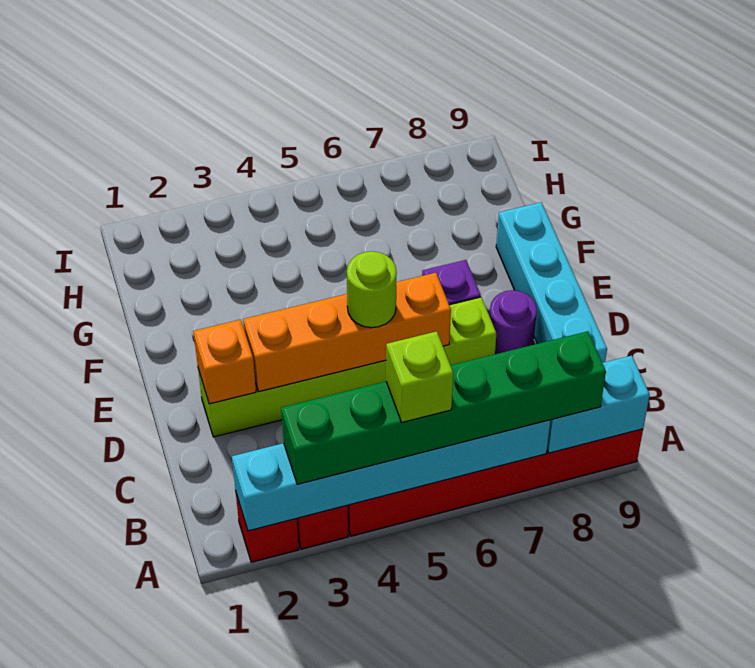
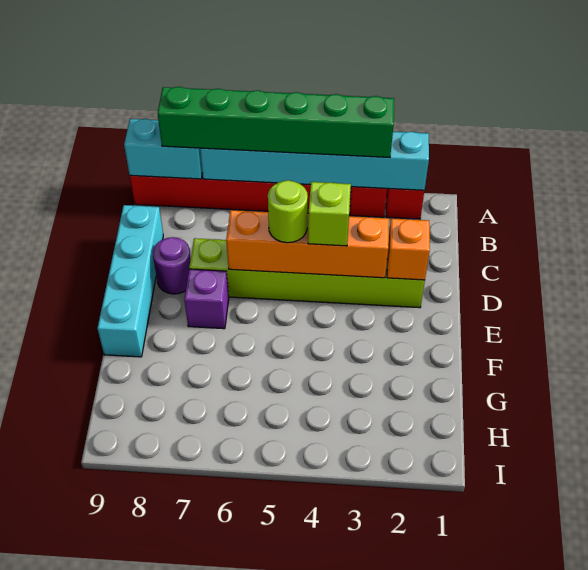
lime brick A5 level 4 -> lime brick D4 level 3

